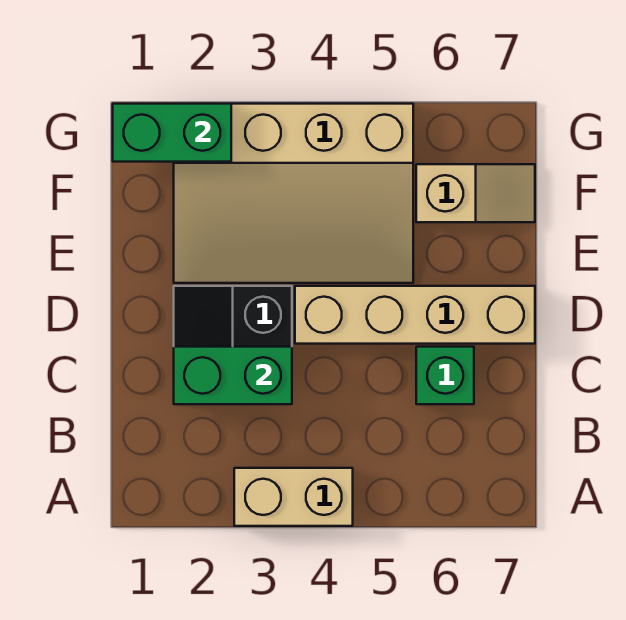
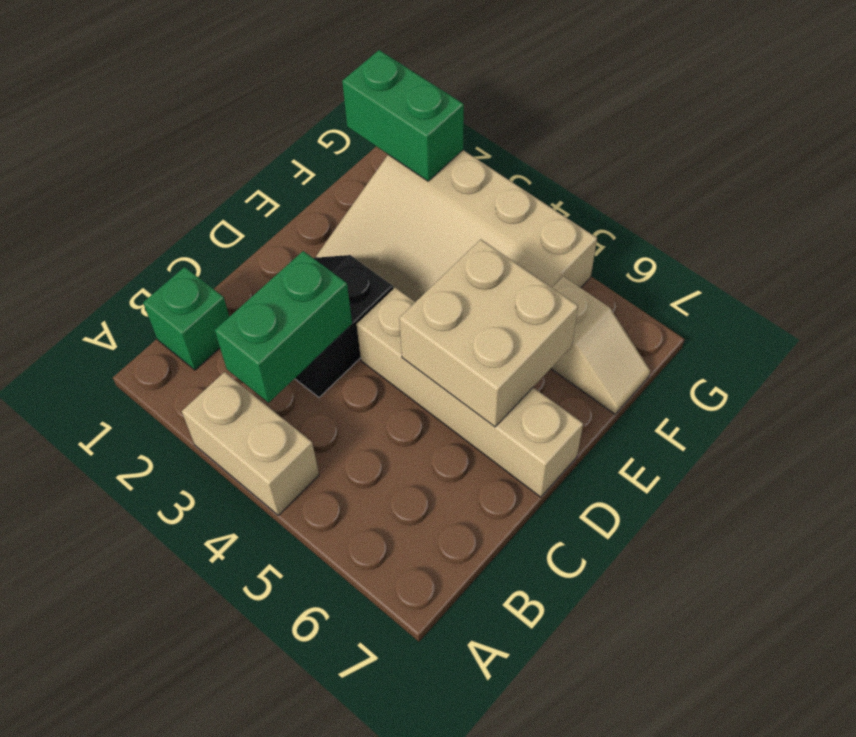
green brick C2:C3 level 2 -> green brick B3:C3 level 2
green brick C6 level 1 -> green brick B1 level 1
none -> tan brick D5:E6 level 2

